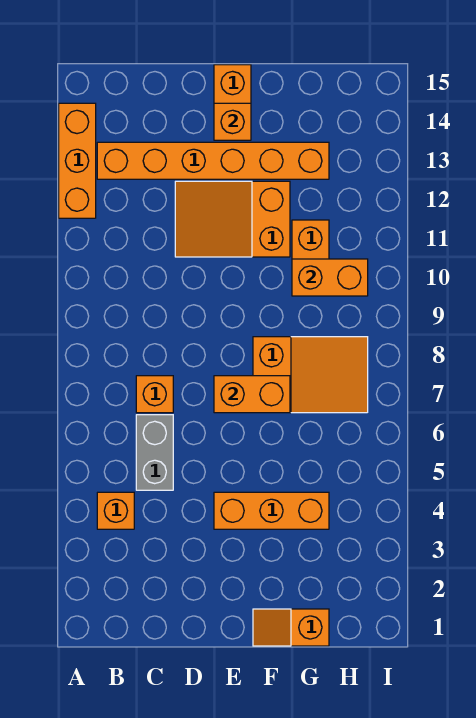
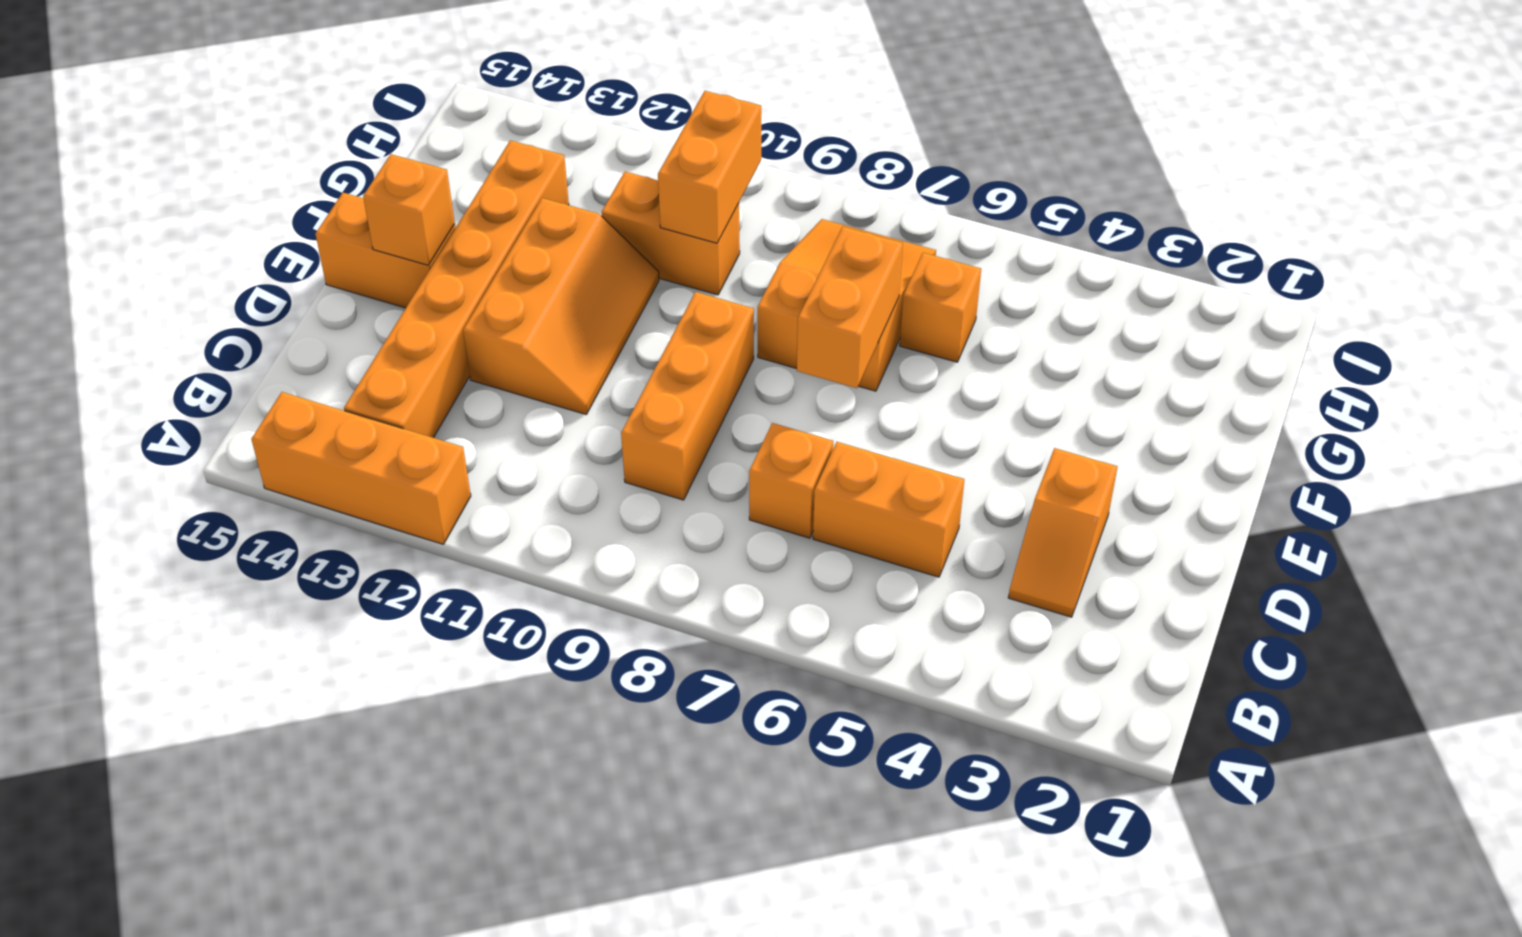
orange brick B4 level 1 -> orange brick G6 level 1
grey brick C5:C6 level 1 -> orange brick C5:C6 level 1
orange slope D11:F12 level 1 top F -> orange slope D11:F12 level 1 top 12
orange brick E4:G4 level 1 -> orange brick C9:E9 level 1
orange slope F1:G1 level 1 top G -> orange slope C3:D3 level 1 top D

